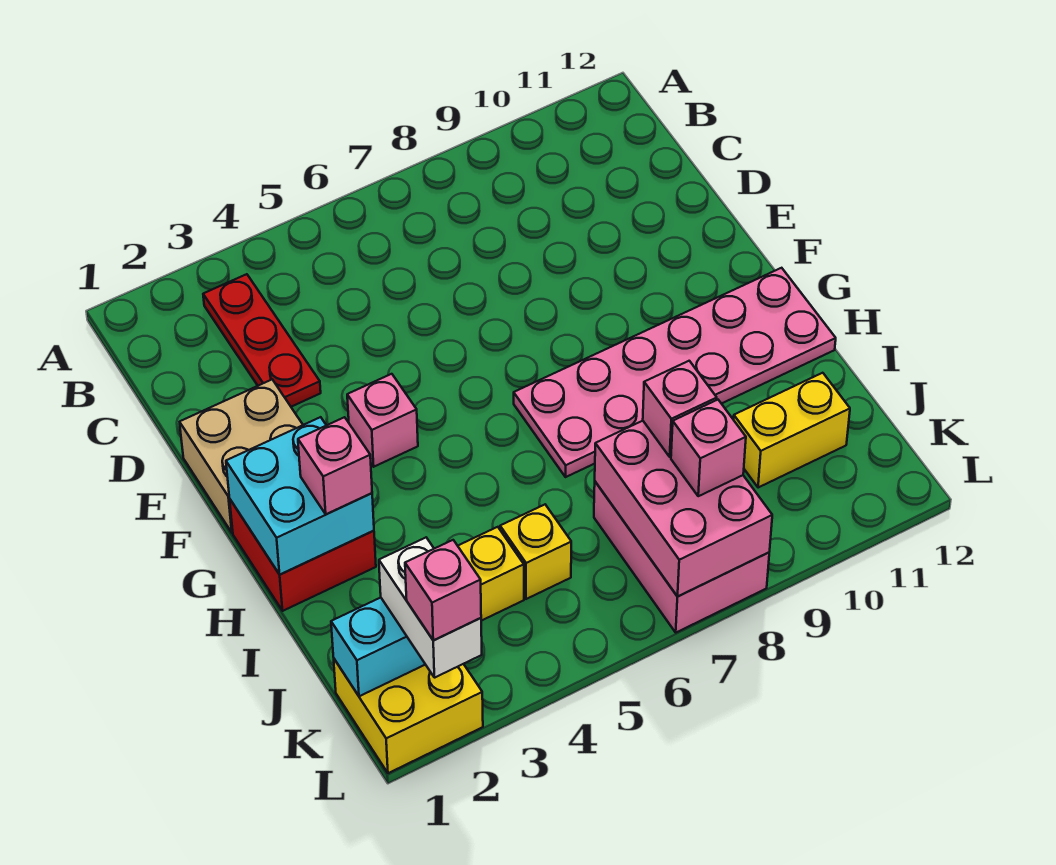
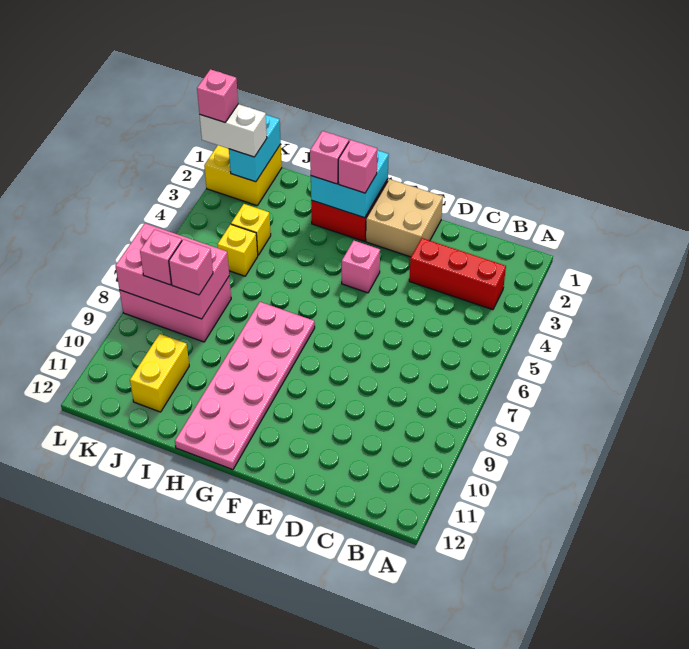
red plate B3:D3 level 1 -> red brick B3:D3 level 1
none -> pink brick G2 level 3

